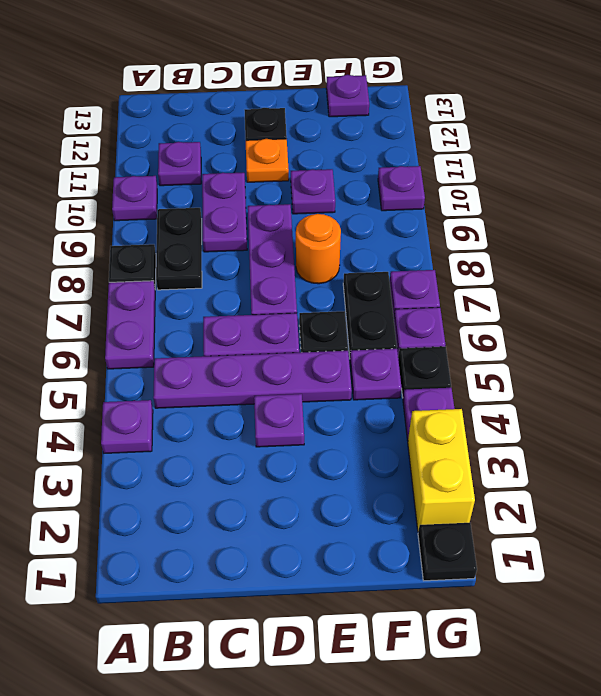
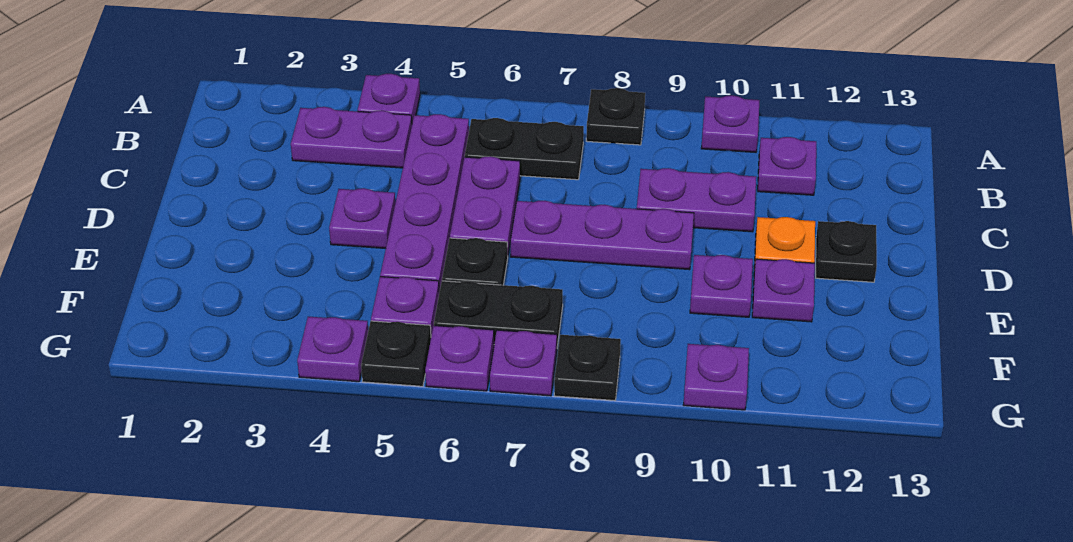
purple plate A6:A7 level 1 -> purple plate B3:B4 level 1
black plate B8:B9 level 1 -> black plate B6:B7 level 1
orange round brick E8 level 1 -> none
purple plate F13 level 1 -> purple plate E11 level 1
black plate G1 level 1 -> black plate G8 level 1
yellow brick G2:G3 level 1 -> none

